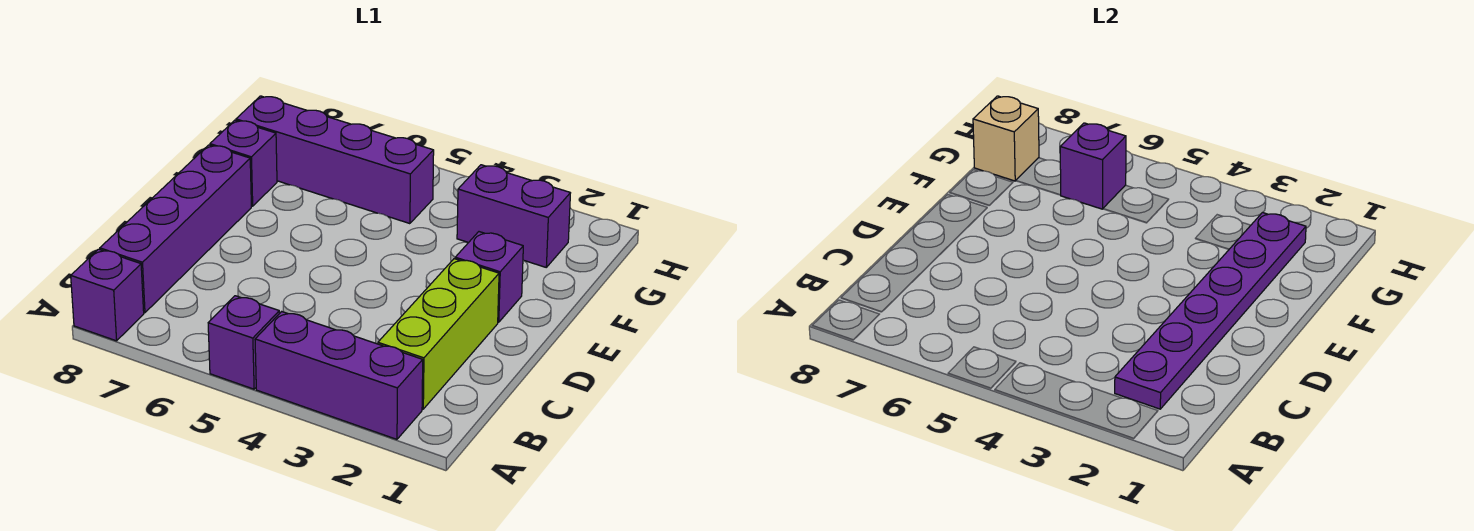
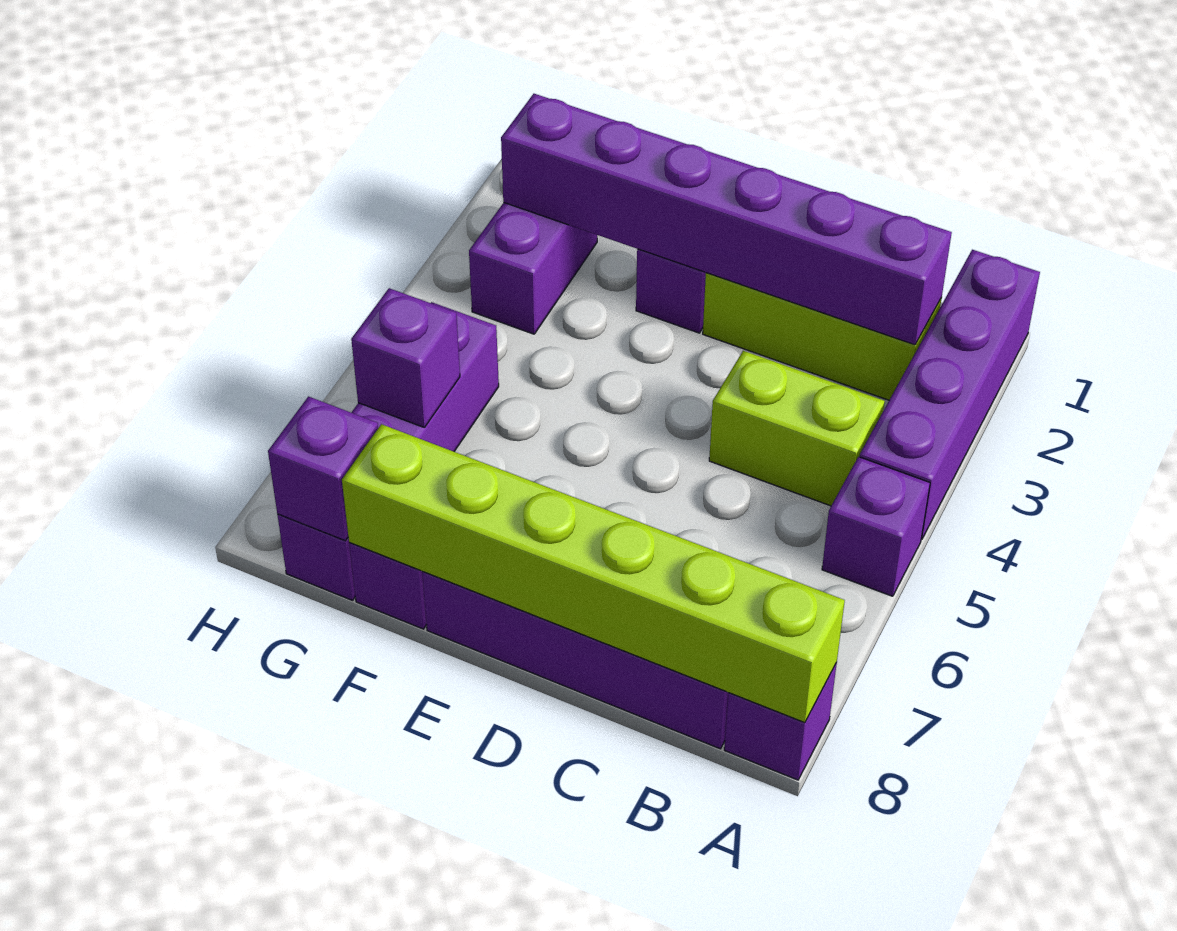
purple brick A2:A4 level 1 -> purple brick A1:A4 level 1
none -> lime brick A8:F8 level 2
purple plate B2:G2 level 2 -> purple brick B2:G2 level 2
none -> lime brick B4:C4 level 1
tan brick G8 level 2 -> purple brick G8 level 2

